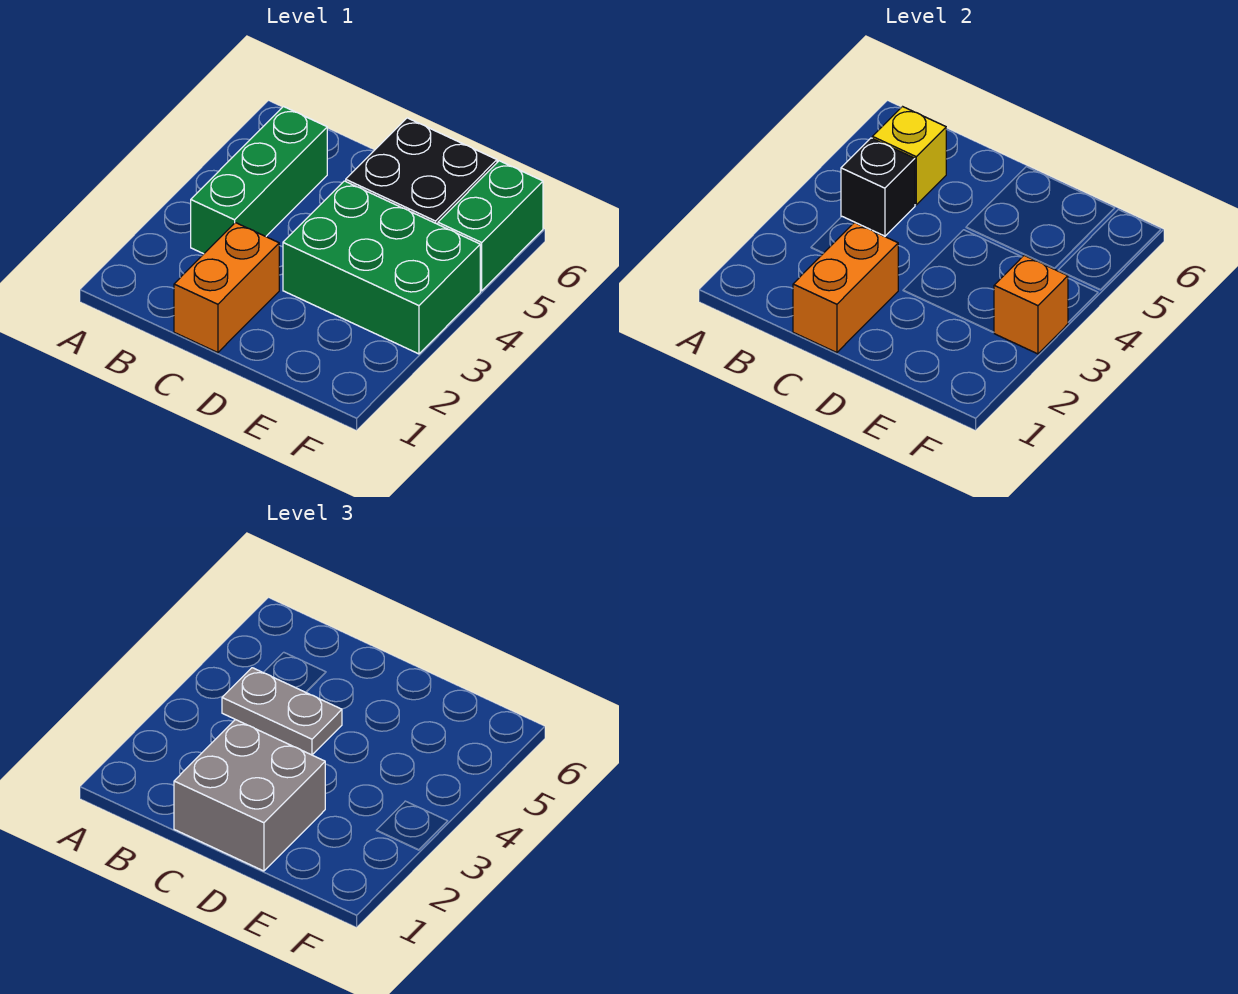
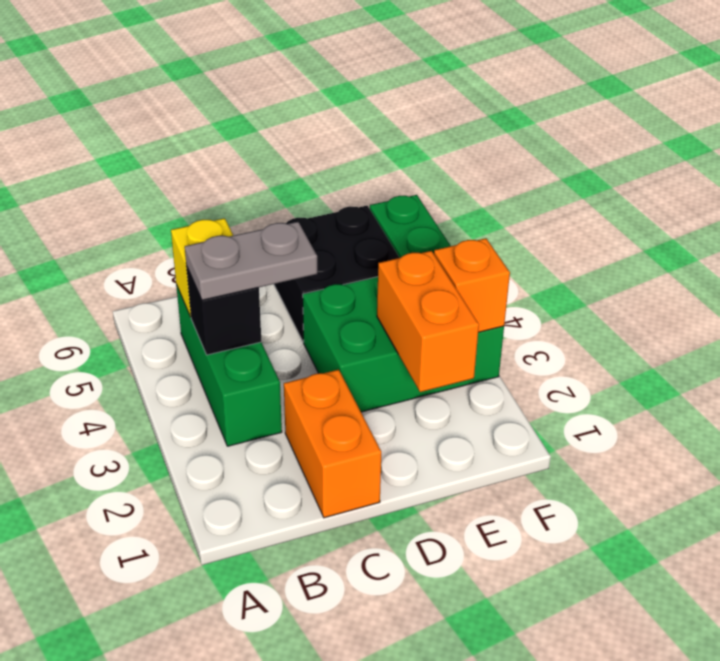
orange brick C1:C2 level 2 -> orange brick E2:E3 level 2
grey brick C1:D2 level 3 -> none

